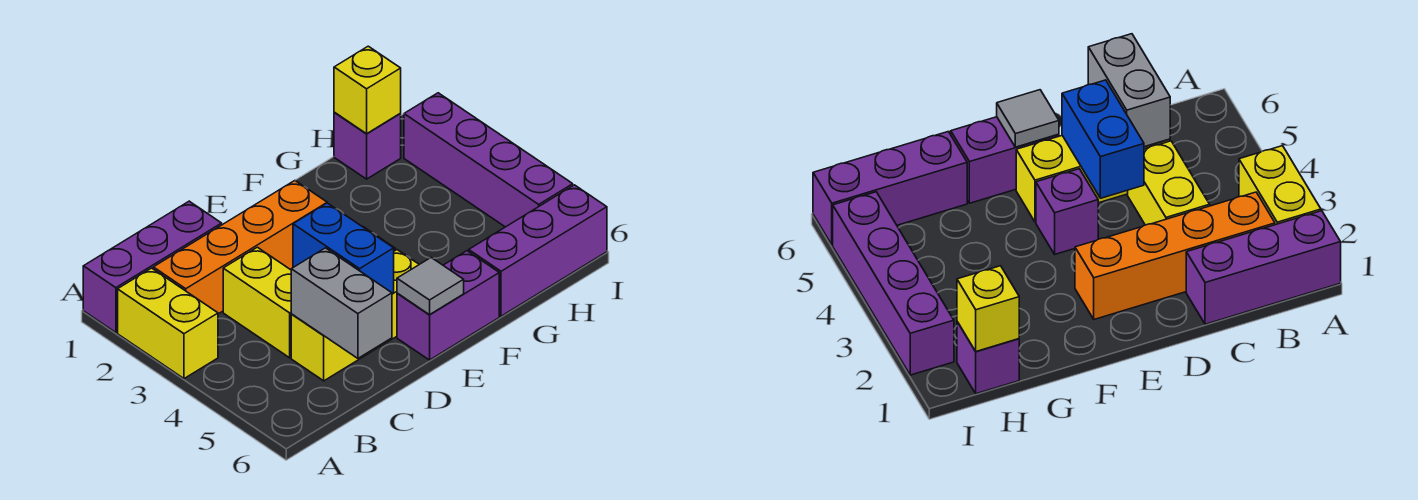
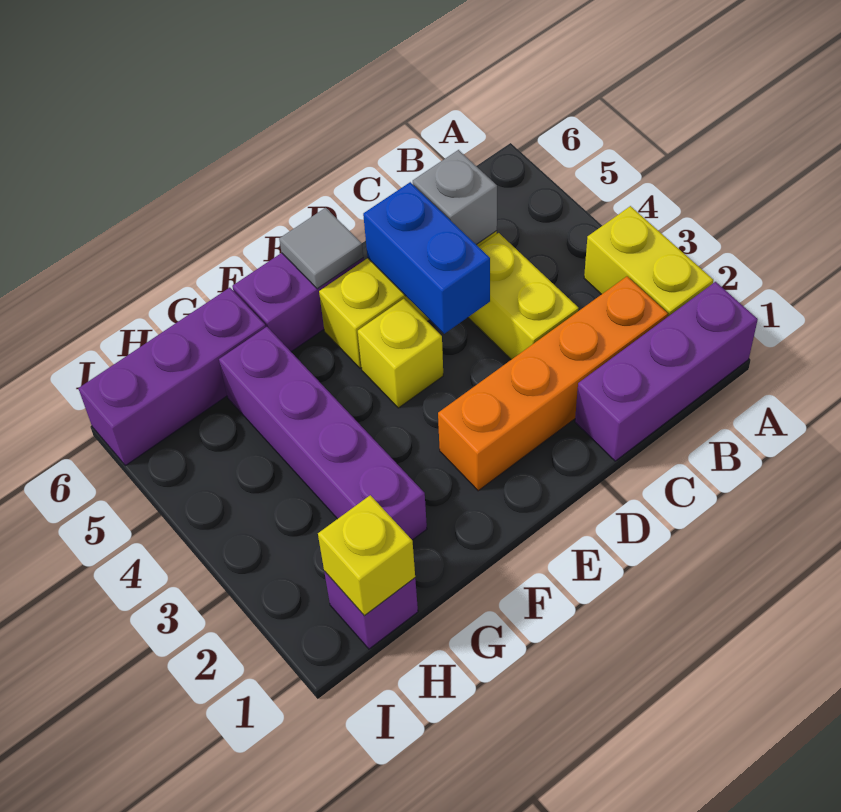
grey brick C5:C6 level 2 -> grey brick C5 level 2
purple brick E4 level 1 -> yellow brick E4 level 1
purple brick I2:I5 level 1 -> purple brick G2:G5 level 1

